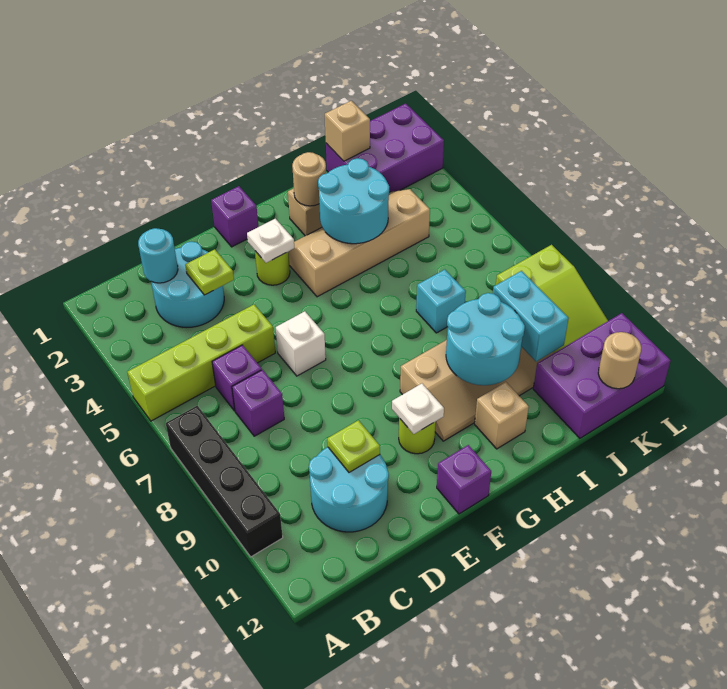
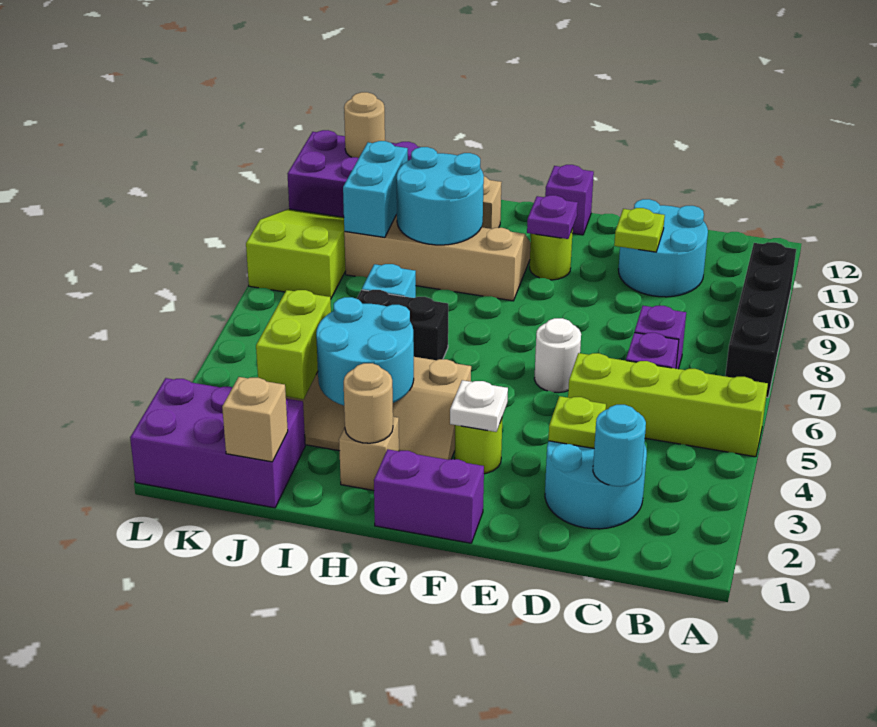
white brick E6 level 1 -> white round brick E6 level 1
purple brick F1 level 1 -> purple brick F1:G1 level 1
white plate F10 level 2 -> purple plate F10 level 2
none -> black brick H6:I6 level 1
none -> lime brick J3:J4 level 2

